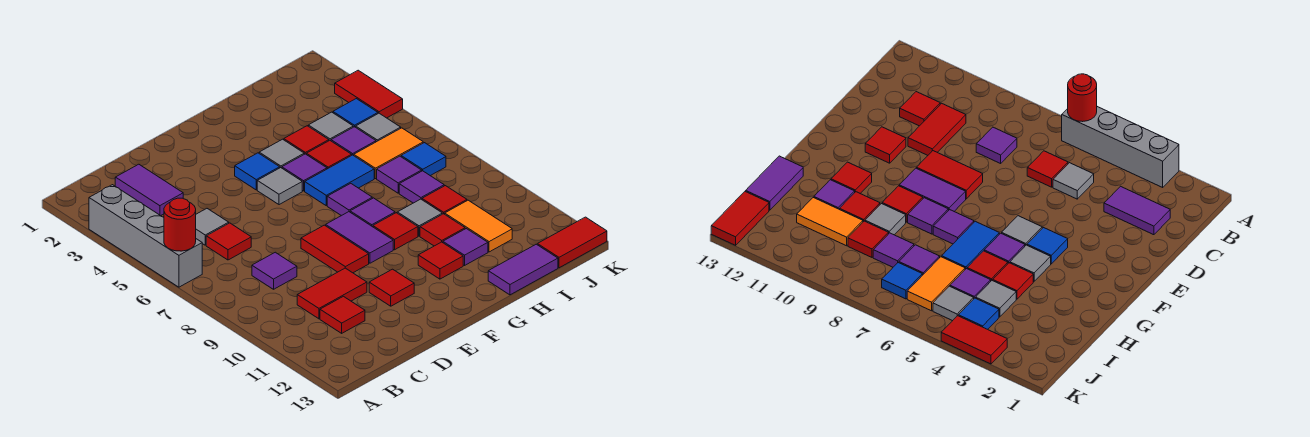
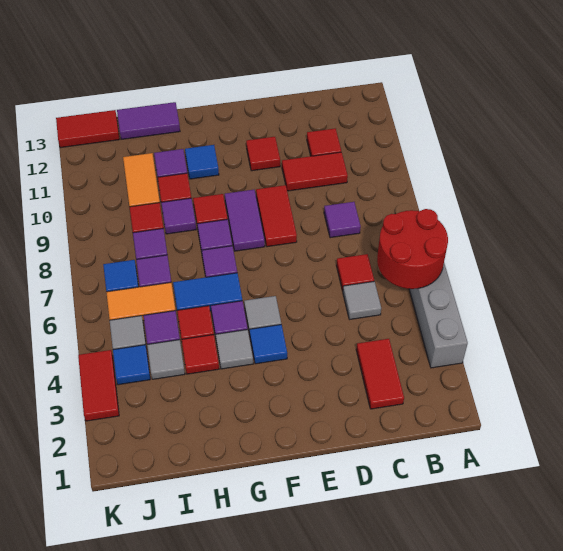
red round brick A6 level 2 -> red round brick A5:B6 level 2
purple tile C2:C3 level 1 -> red tile C2:C3 level 1
red tile G11 level 1 -> blue tile G11 level 1
grey tile H9 level 1 -> purple tile H9 level 1

